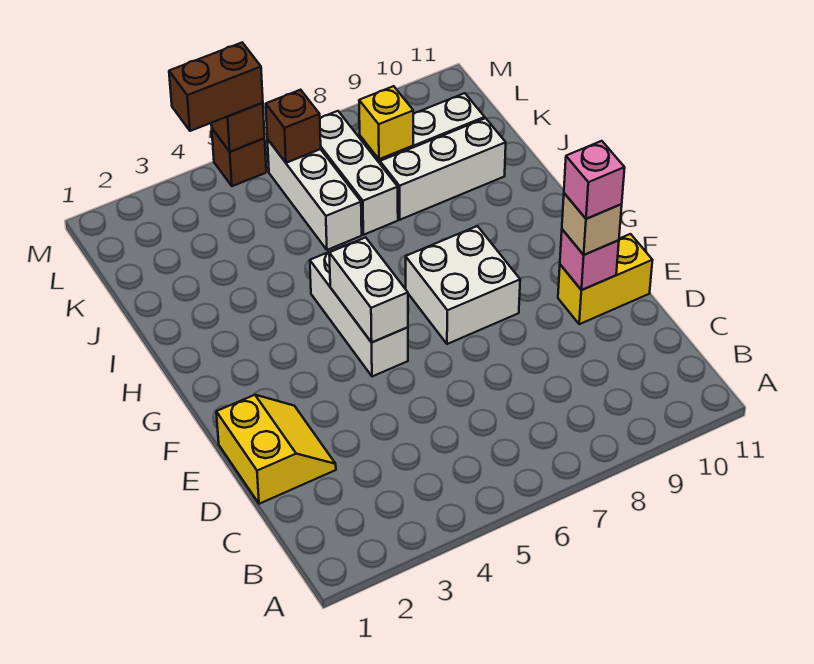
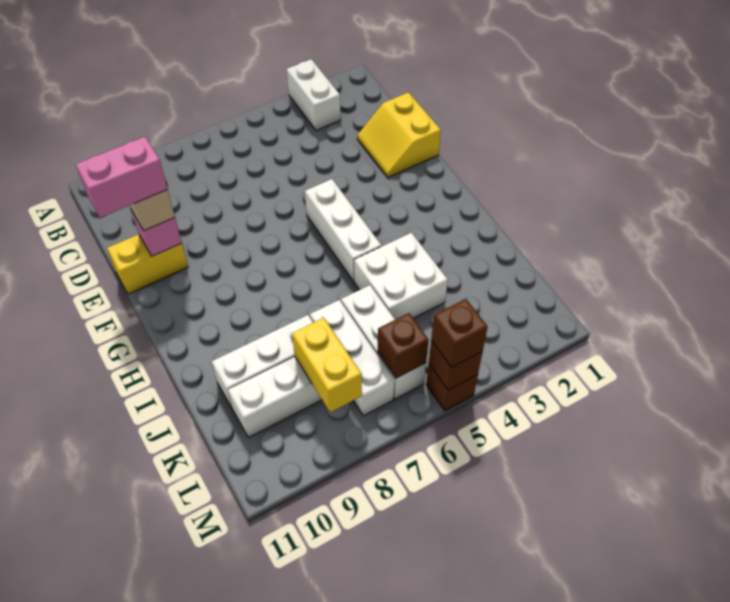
pink brick E10 level 4 -> pink brick E10:E11 level 4
white brick F5:G5 level 2 -> white brick A3:B3 level 1
white brick F7:G8 level 1 -> white brick I4:J5 level 1
yellow brick K8 level 2 -> yellow brick K8:L8 level 2
brown brick M4:M5 level 3 -> brown brick M5 level 3

